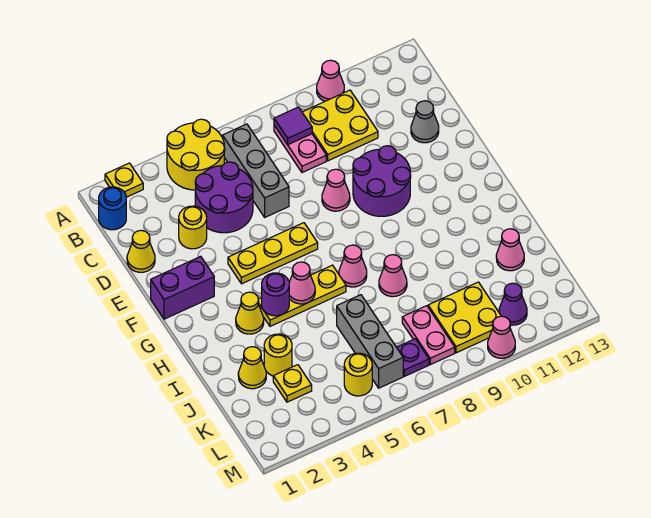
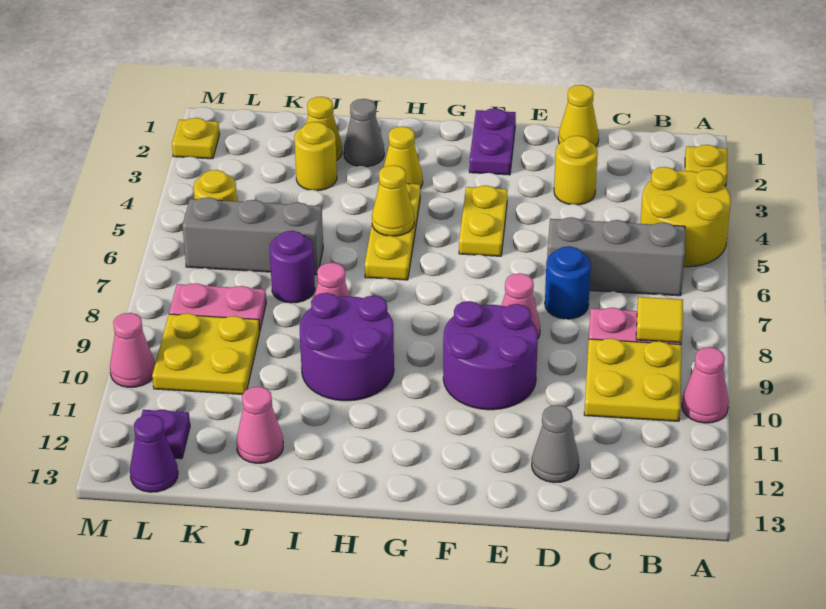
blue round brick B1 level 1 -> blue round brick D7 level 1
purple tile B8 level 2 -> yellow tile B8 level 2
purple round brick C4:D5 level 1 -> purple round brick H9:I10 level 1
purple brick F1:F2 level 1 -> purple plate F1:F2 level 1
yellow plate F4:F6 level 1 -> yellow plate F4:F5 level 1
purple round brick H4 level 2 -> purple round brick J7 level 1
pink cone H5 level 2 -> yellow cone H5 level 2
pink cone H7 level 1 -> none
none -> grey cone I2 level 1
yellow plate K3 level 1 -> yellow plate M2 level 1
purple plate L7 level 1 -> purple plate L12 level 1
purple cone L11 level 1 -> purple cone L13 level 1

